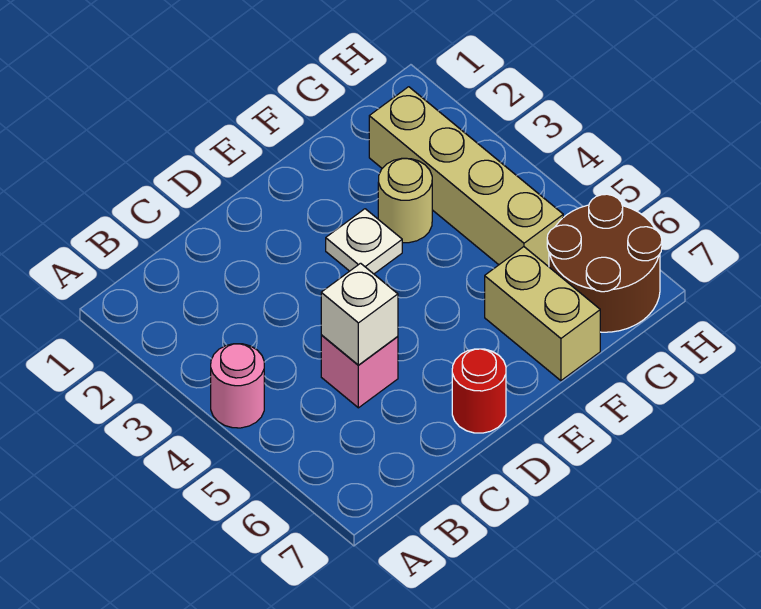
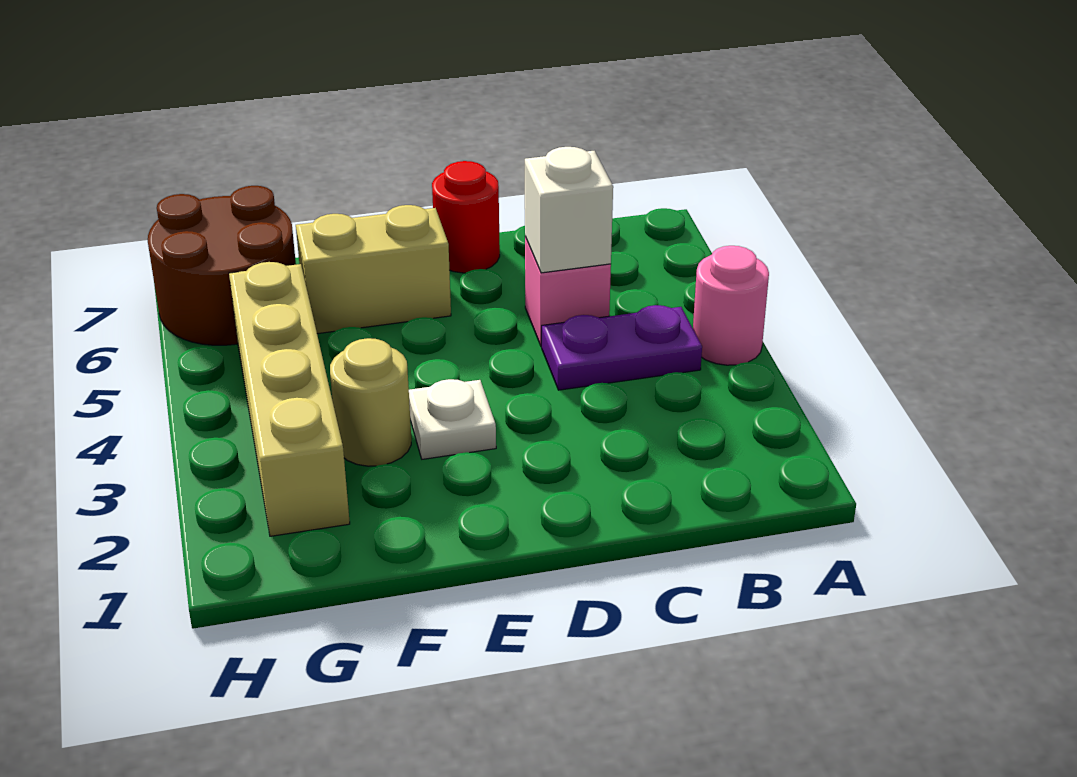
none -> purple plate B4:C4 level 1
tan brick F6:F7 level 1 -> tan brick E6:F6 level 1

